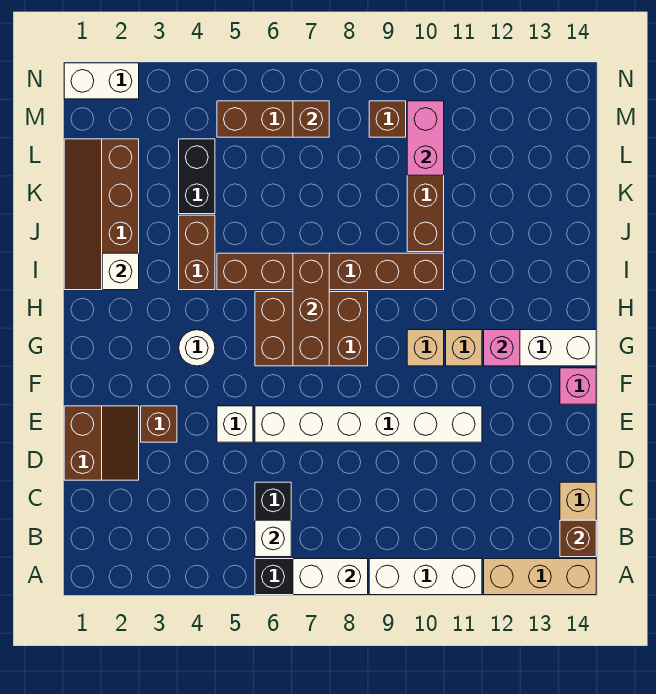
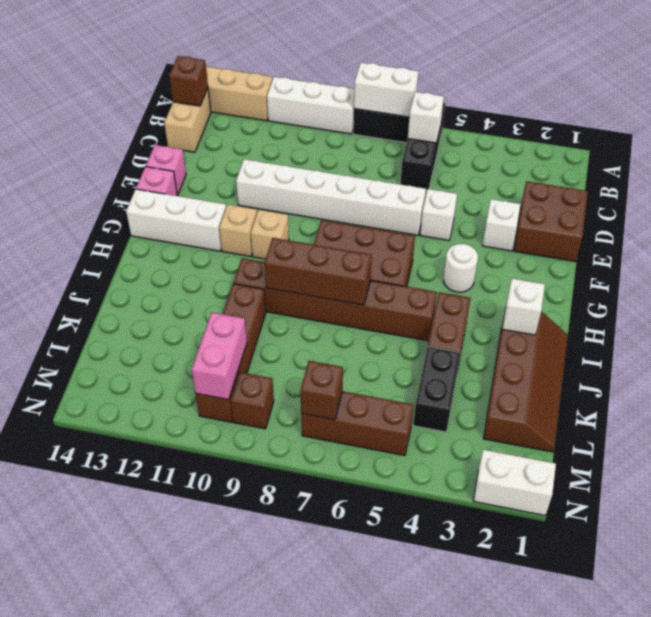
brown slope D1:E2 level 1 top 1 -> brown brick D1:E2 level 1
brown brick E3 level 1 -> white brick E3 level 1
brown brick G7:I7 level 2 -> brown brick I7:I9 level 2
pink brick G12 level 2 -> pink brick E14 level 1

